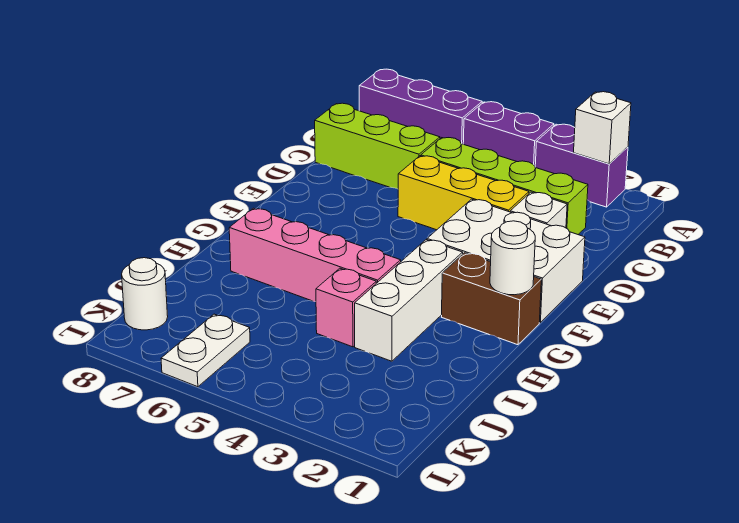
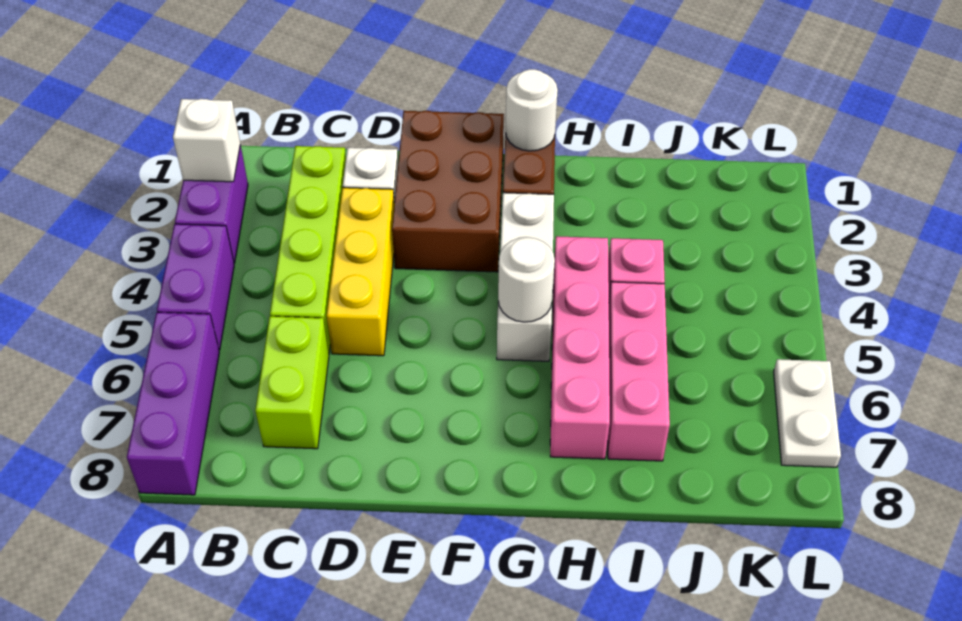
lime brick C6:C8 level 1 -> lime brick C6:C7 level 1
white brick E1:F3 level 1 -> brown brick E1:F3 level 1
white brick G3:I3 level 1 -> white brick G3:G5 level 1
none -> pink brick I5:I7 level 1
white plate K6:L6 level 1 -> white plate L6:L7 level 1
white round brick K8 level 1 -> white round brick G5 level 2

